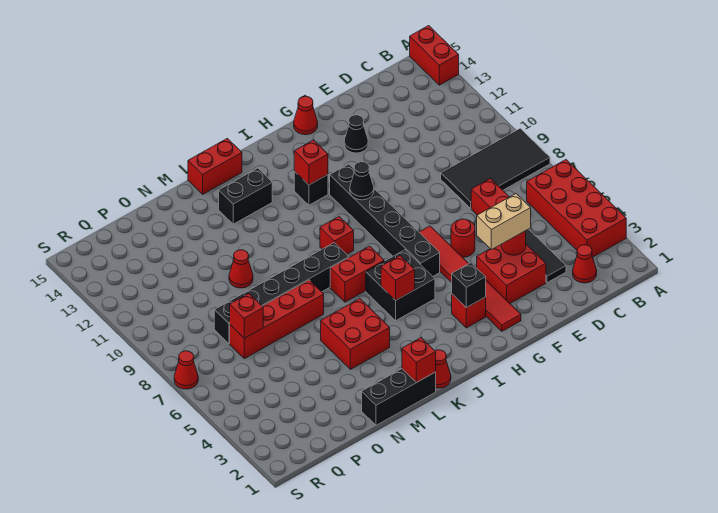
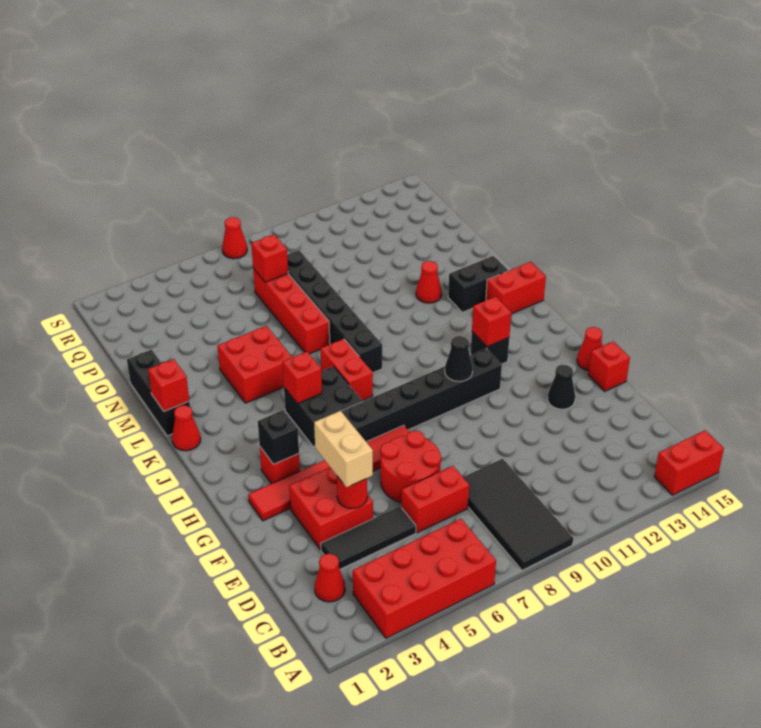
red round brick F6 level 1 -> red round brick E6:F7 level 1
red brick J9 level 1 -> red brick F15 level 1
black brick K13:L13 level 1 -> black brick L13:L14 level 1
red brick K15:L15 level 1 -> red brick K14:K15 level 1
red cone N10 level 1 -> red cone M12 level 1

